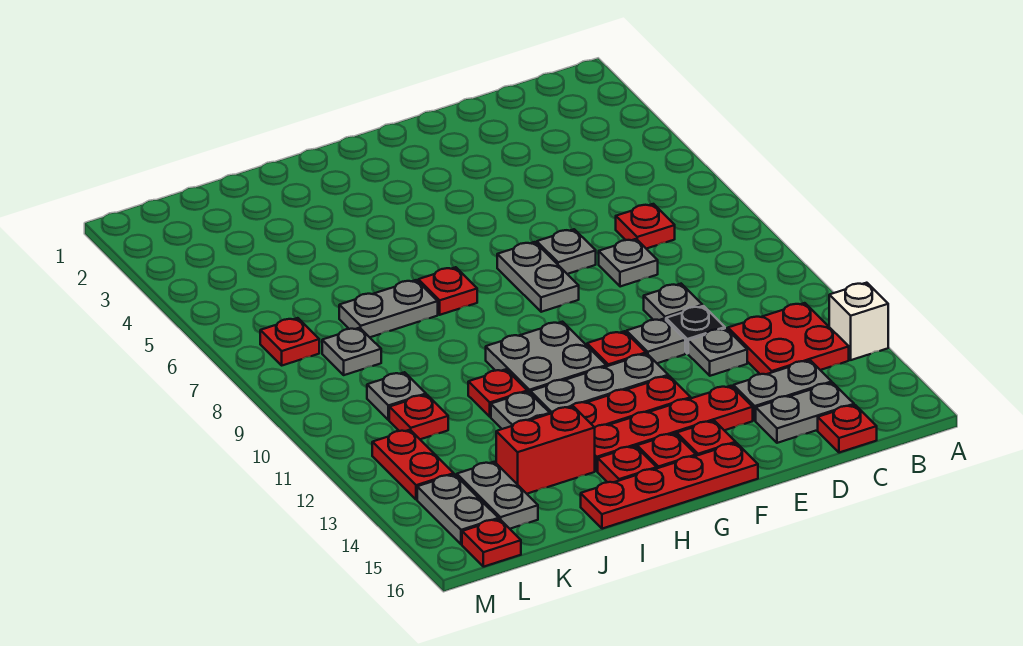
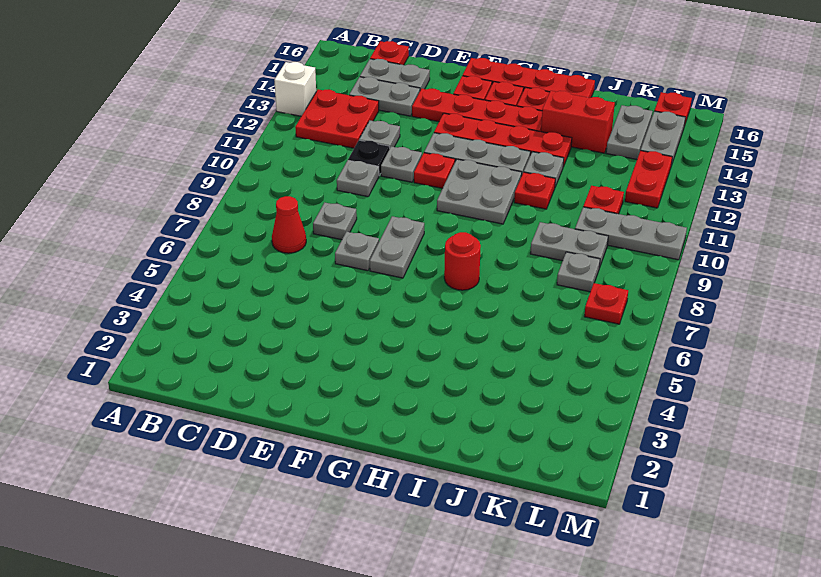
red plate C7 level 1 -> red cone C7 level 1
red plate H7 level 1 -> red round brick H7 level 1
grey plate I7:J7 level 1 -> grey plate J9:K9 level 1
grey plate K10 level 1 -> grey plate K10:M10 level 1

